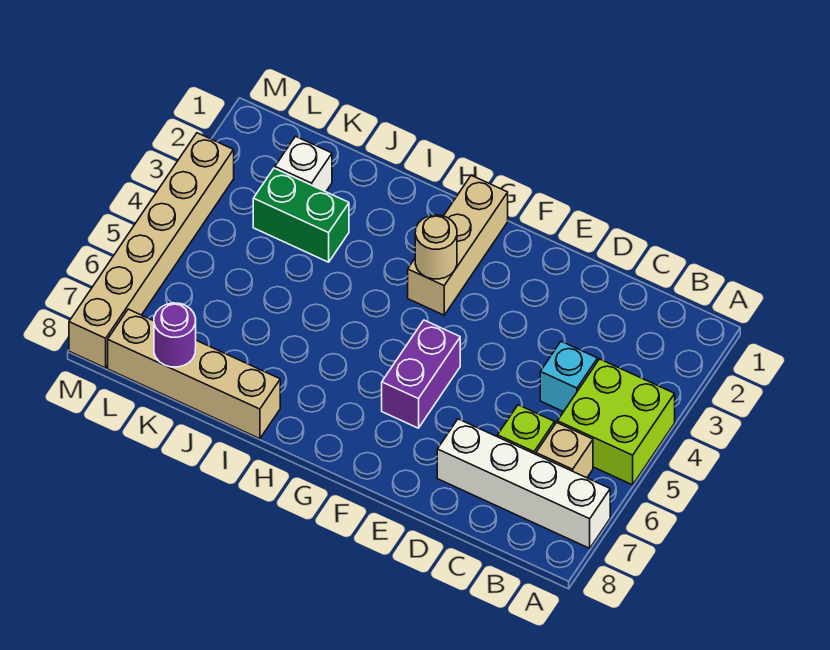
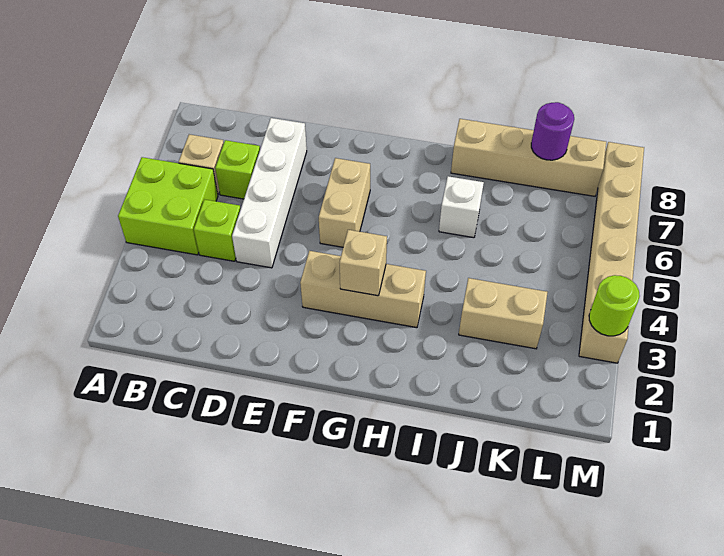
white brick A7:D7 level 1 -> white brick D4:D7 level 1
cyan brick C4 level 1 -> lime brick C4 level 1
purple brick F5:F6 level 1 -> tan brick F5:F6 level 1
tan brick G1:G3 level 1 -> tan brick F3:H3 level 1
tan round brick G3 level 2 -> tan brick G3 level 2
green brick J3:K3 level 1 -> tan brick J3:K3 level 1
white brick K2 level 1 -> white brick I6 level 1
none -> lime round brick M3 level 2

